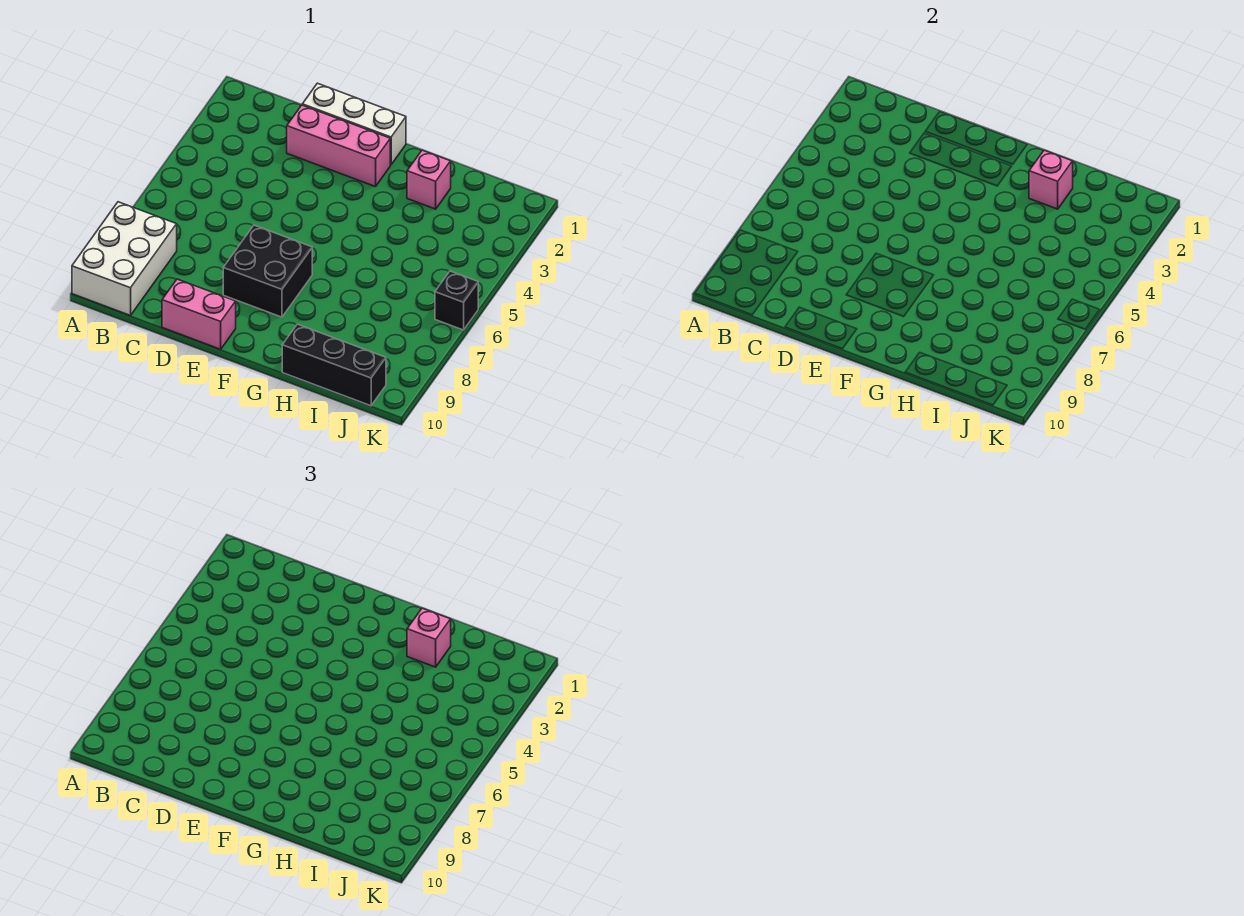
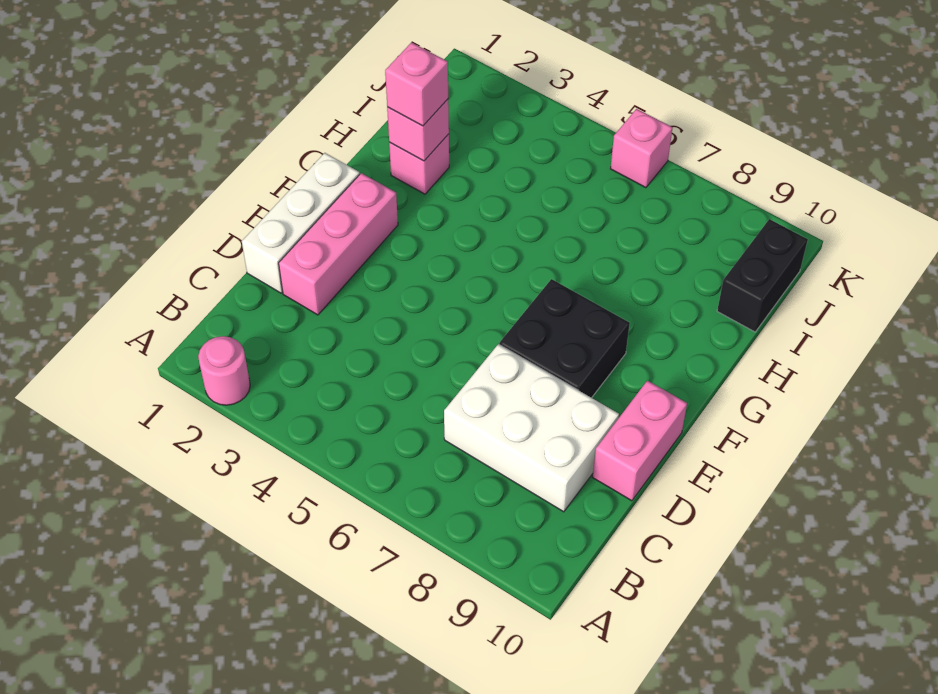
none -> pink round brick A2 level 1
white brick A8:B10 level 1 -> white brick C7:D9 level 1
black brick H10:J10 level 1 -> black brick I10:J10 level 1
black brick K6 level 1 -> pink brick K6 level 1

